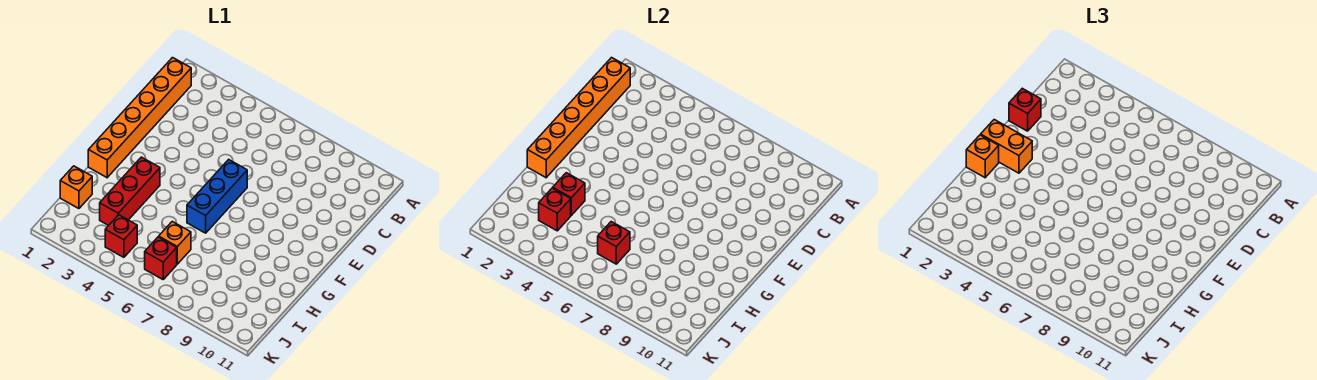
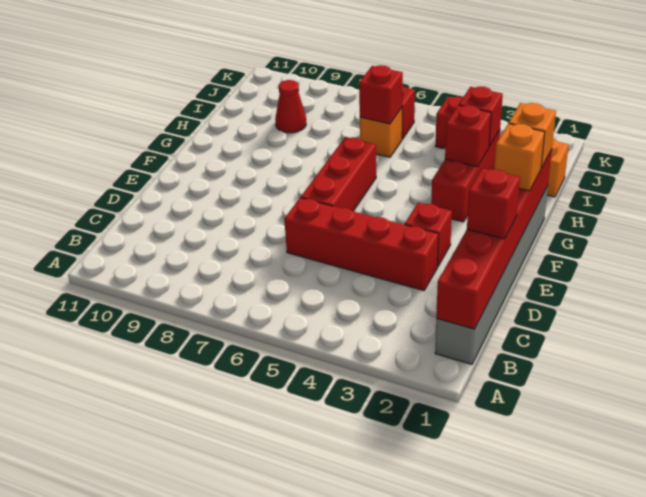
orange brick B1:G1 level 1 -> grey brick B1:G1 level 1
orange brick B1:G1 level 2 -> red brick B1:G1 level 2
none -> red brick D3:D6 level 1
none -> red brick E3 level 1
blue brick E6:G6 level 1 -> red brick E6:G6 level 1
orange brick F1:F2 level 3 -> orange brick F1 level 3
none -> red cone I9 level 1

